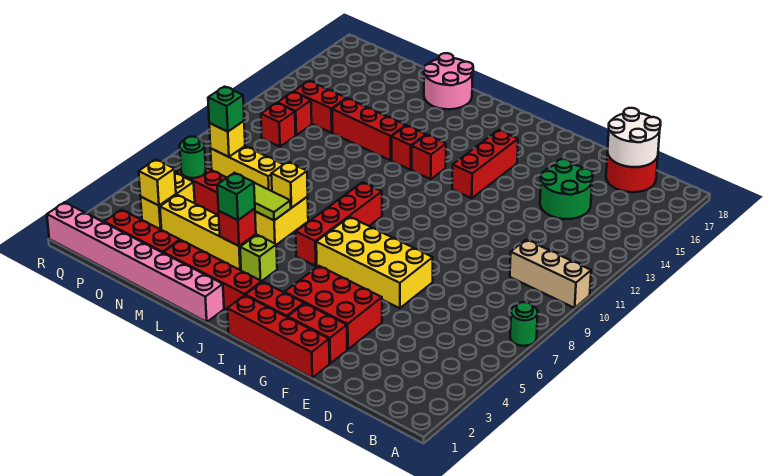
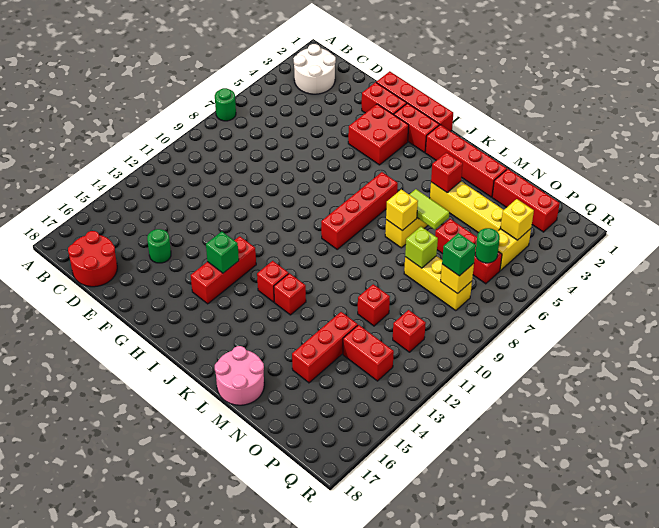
tan brick A10:C10 level 1 -> none
white round brick C17:D18 level 2 -> white round brick B2:C3 level 1
green round brick D14:E15 level 1 -> green round brick E15 level 1
red brick F3:H4 level 1 -> red brick G3:H4 level 1
yellow brick F6:I7 level 1 -> none
pink brick K1:R1 level 1 -> none
lime brick K4 level 1 -> lime brick N8 level 2
green brick L4 level 3 -> green brick H14 level 2
red brick L13:N13 level 1 -> red brick N13:N15 level 1
red brick P12 level 1 -> red brick N11 level 1

